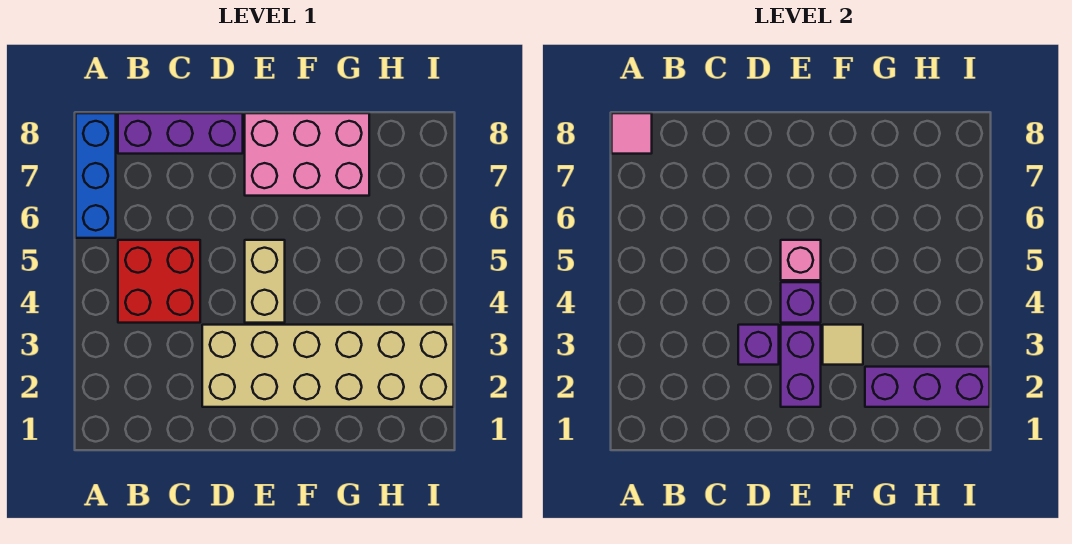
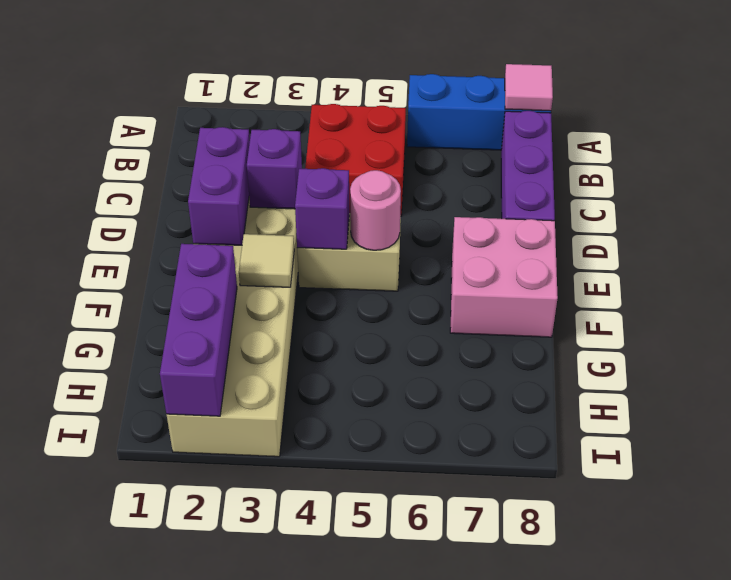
purple brick E2:E3 level 2 -> purple brick D2:E2 level 2
pink brick E5 level 2 -> pink round brick E5 level 2
pink brick E7:G8 level 1 -> pink brick E7:F8 level 1

